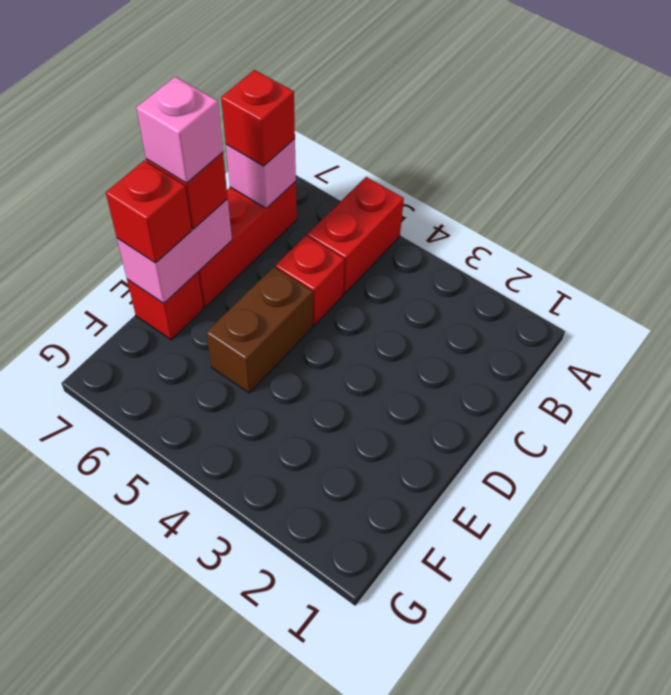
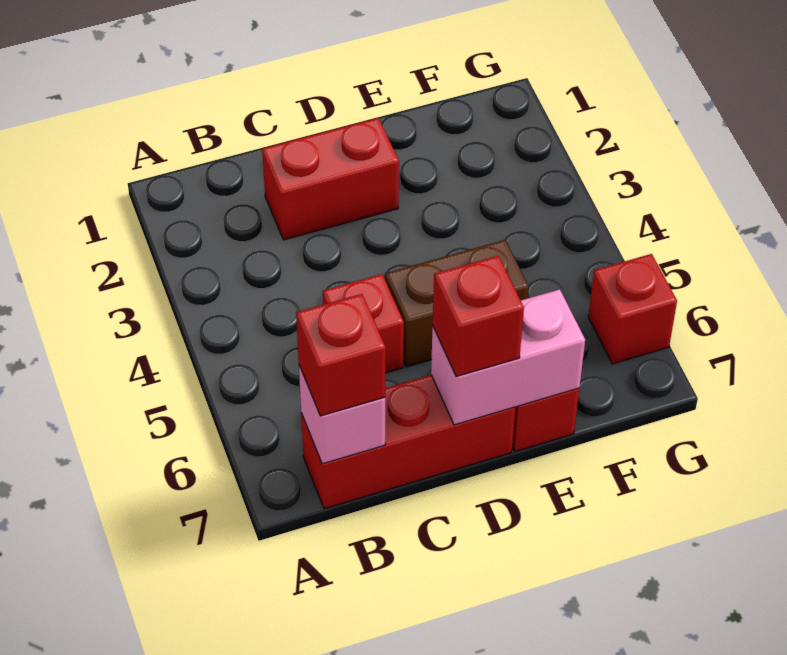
red brick A5:B5 level 1 -> red brick C2:D2 level 1
pink brick D7 level 4 -> none
red brick E7 level 3 -> red brick G6 level 1

